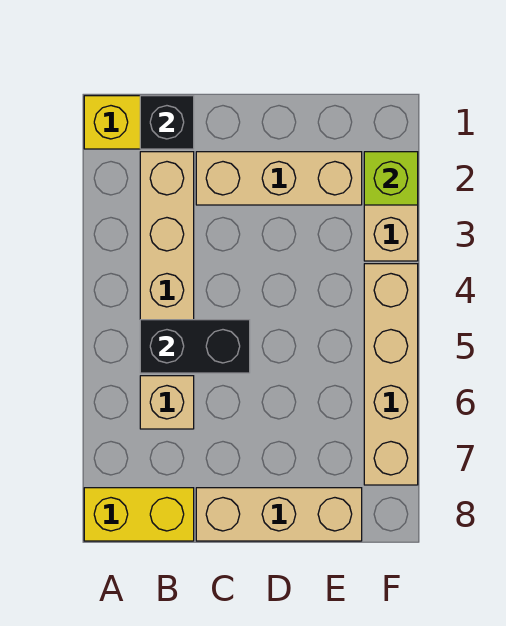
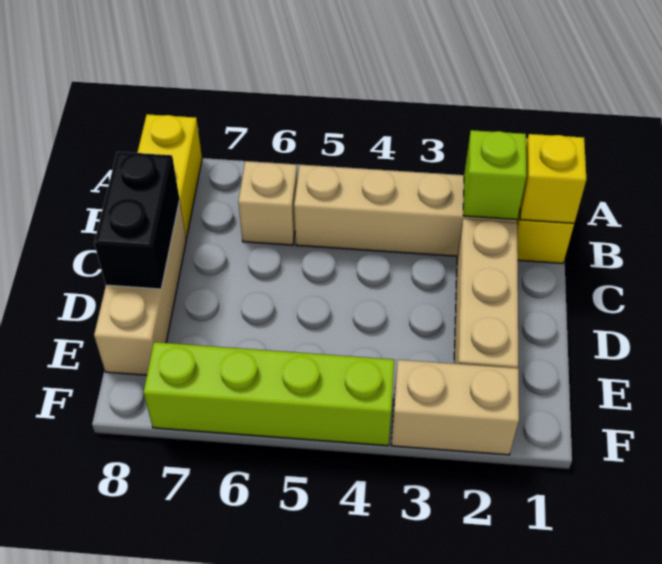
black brick B1 level 2 -> yellow brick B1 level 2
black brick B5:C5 level 2 -> black brick C8:D8 level 2
lime brick F2 level 2 -> lime brick B2 level 2
tan brick F4:F7 level 1 -> lime brick F4:F7 level 1

